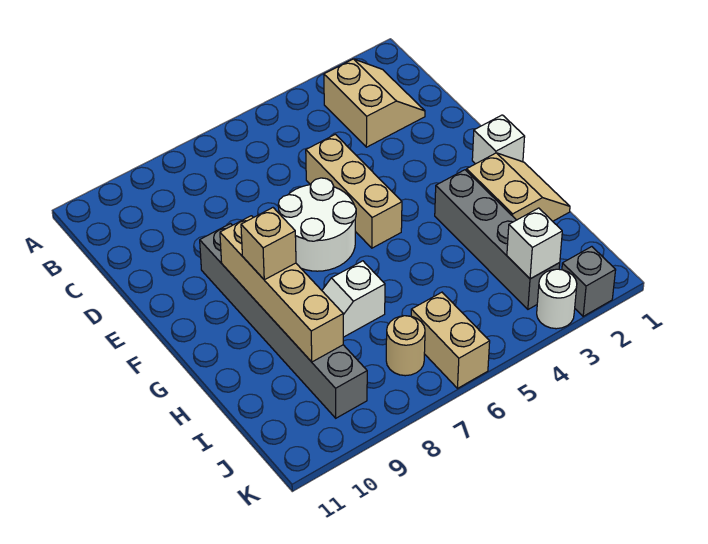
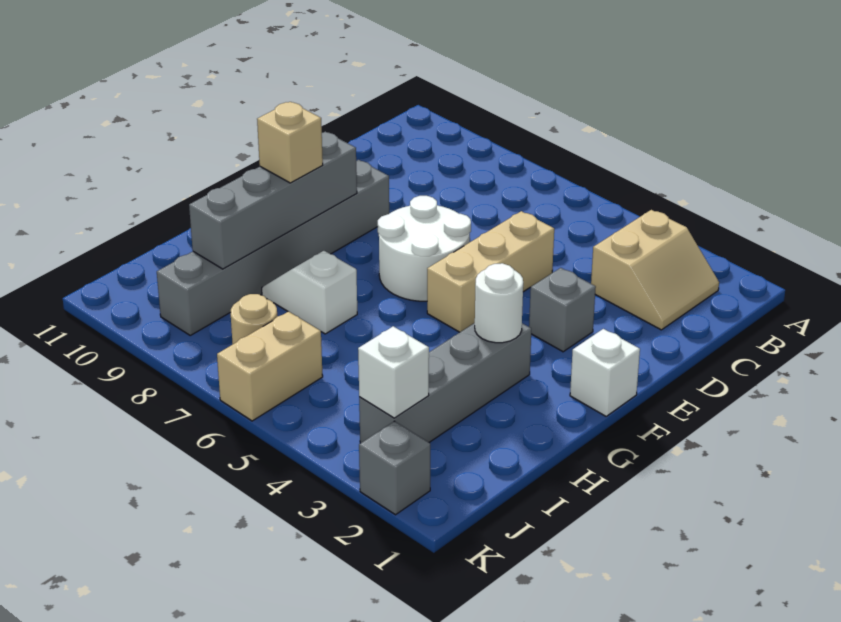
none -> grey brick E3 level 1
tan brick F9:I9 level 2 -> grey brick F9:I9 level 2
tan slope G1:H2 level 1 top 2 -> none
white round brick K3 level 1 -> white round brick G3 level 2

